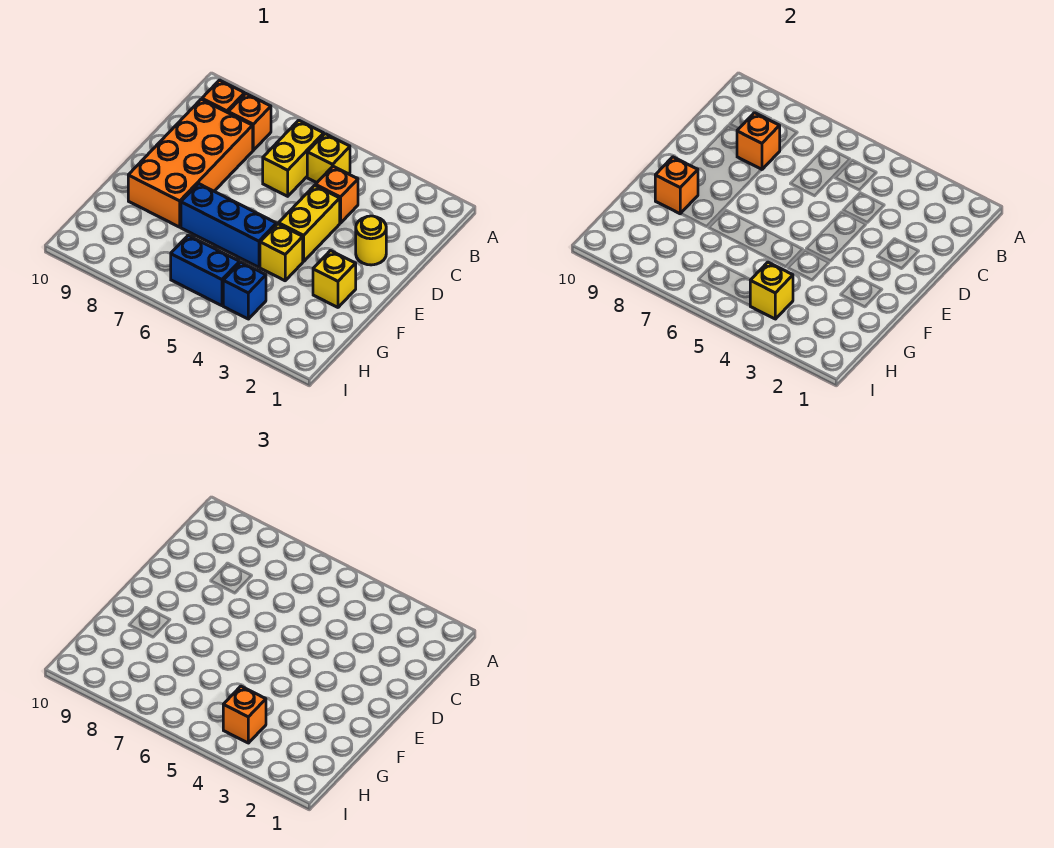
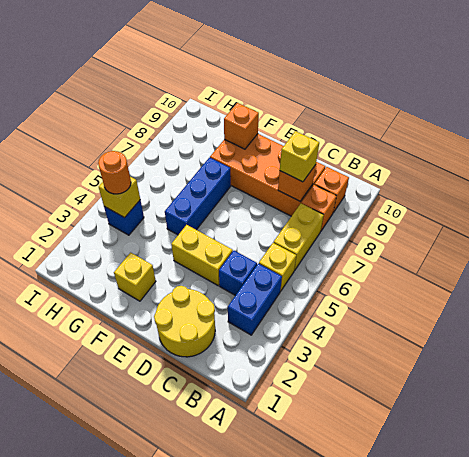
yellow brick B6:C6 level 1 -> yellow brick B6:B7 level 1
orange brick C4 level 1 -> blue brick C4 level 1
yellow round brick D2 level 1 -> yellow round brick C1:D2 level 1
yellow brick F4 level 1 -> yellow brick C8 level 3
orange brick H4 level 3 -> orange round brick H4 level 3
blue brick H5:H6 level 1 -> blue brick B3:B4 level 1

